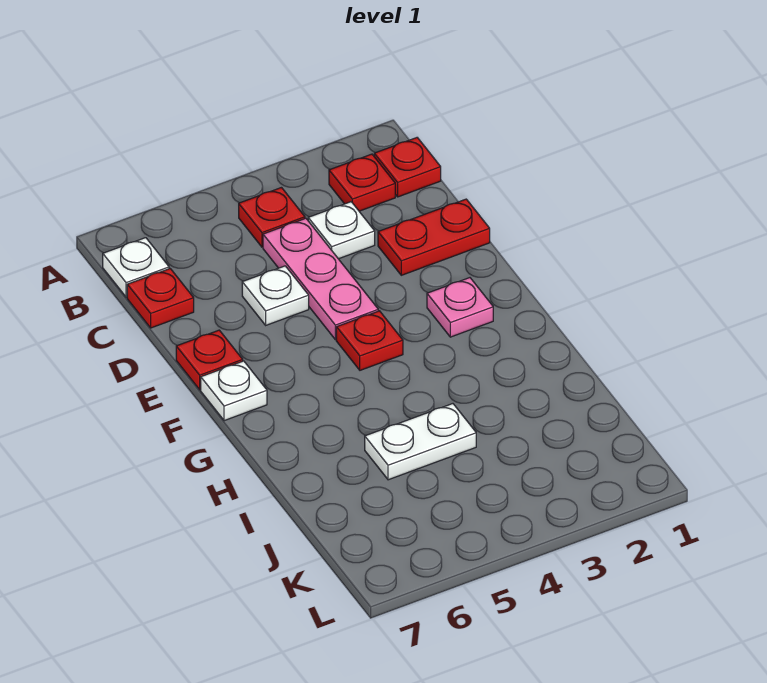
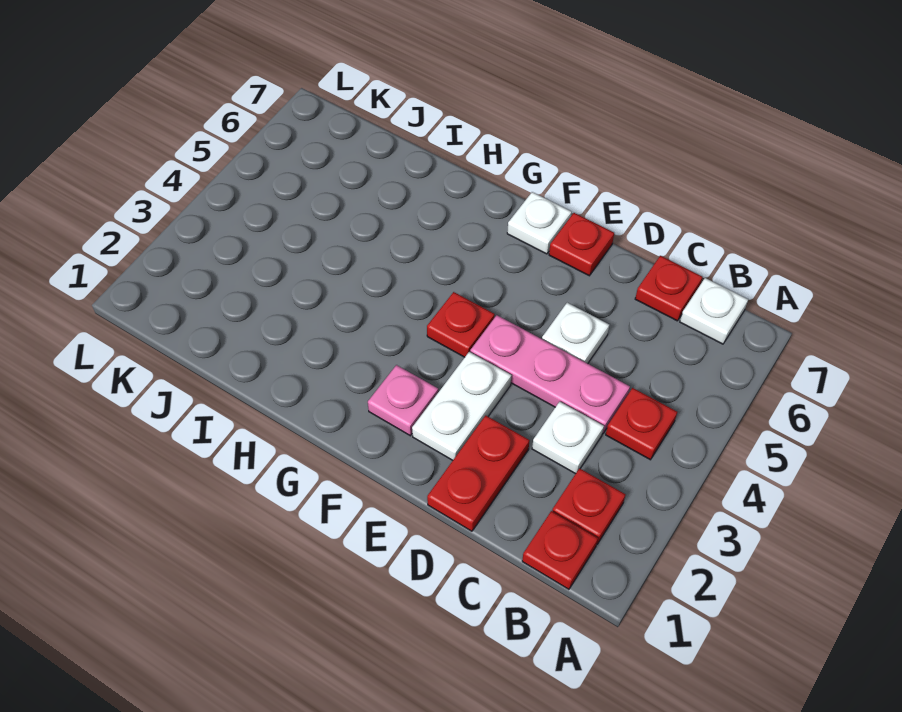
white plate I4:I5 level 1 -> white plate E2:E3 level 1

